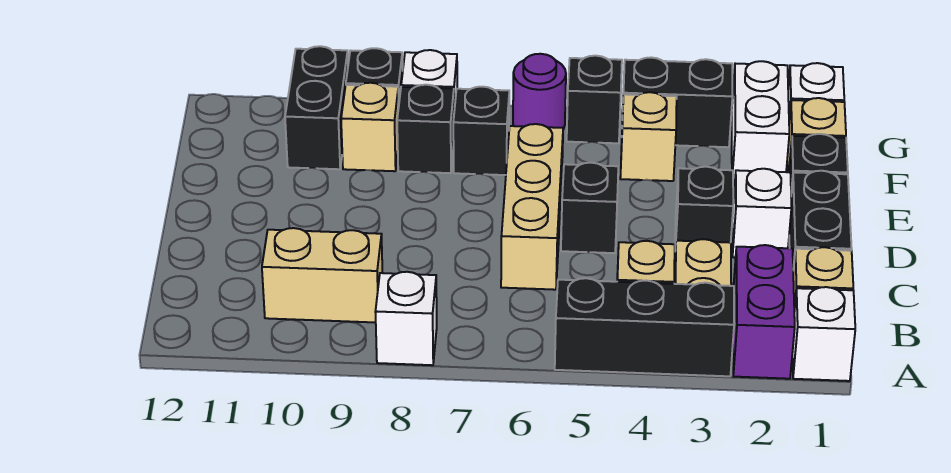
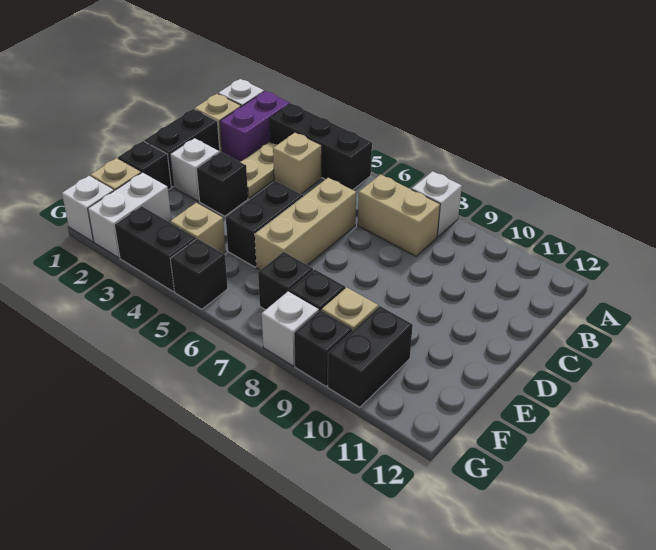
tan brick B9:B10 level 1 -> tan brick B7:B8 level 1
black brick D5 level 1 -> black brick D5:E5 level 1
purple round brick G6 level 1 -> none

